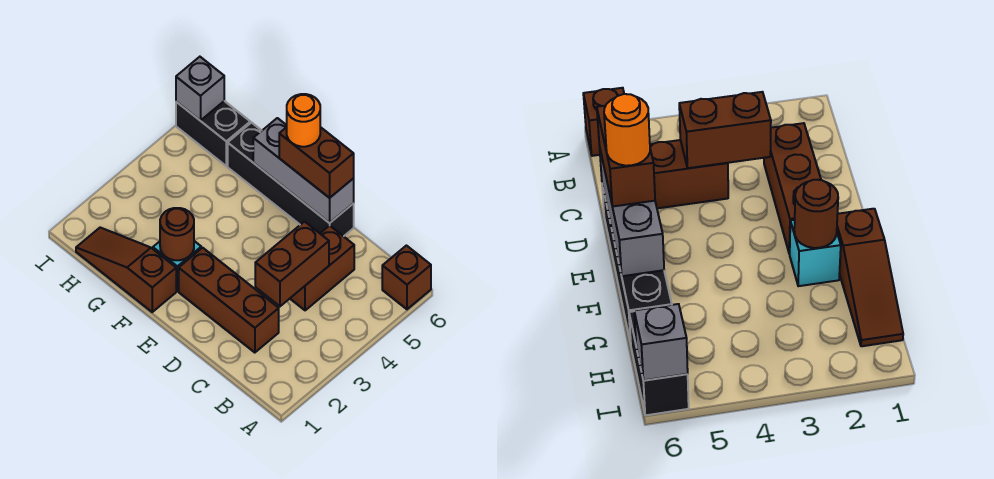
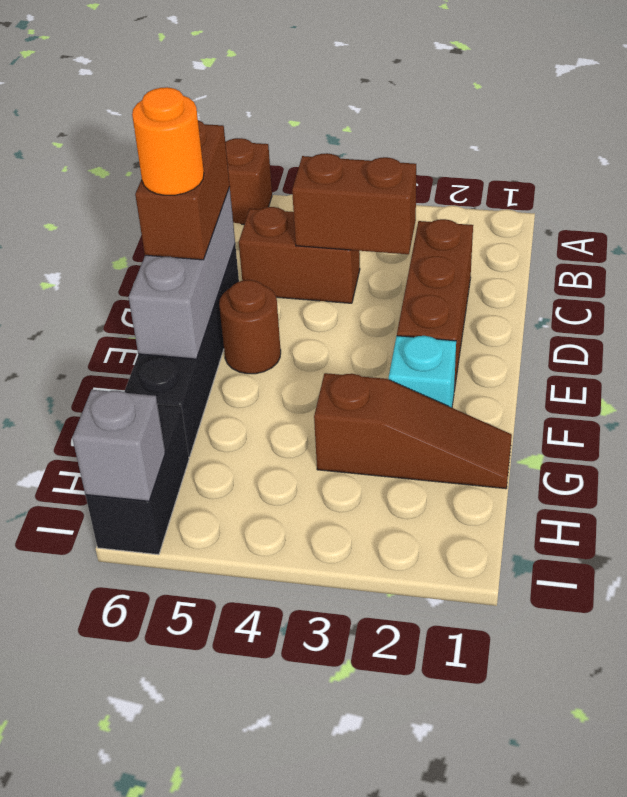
brown slope F1:H1 level 1 top F -> brown slope G1:G3 level 1 top 3
brown round brick F2 level 2 -> brown round brick E5 level 1

